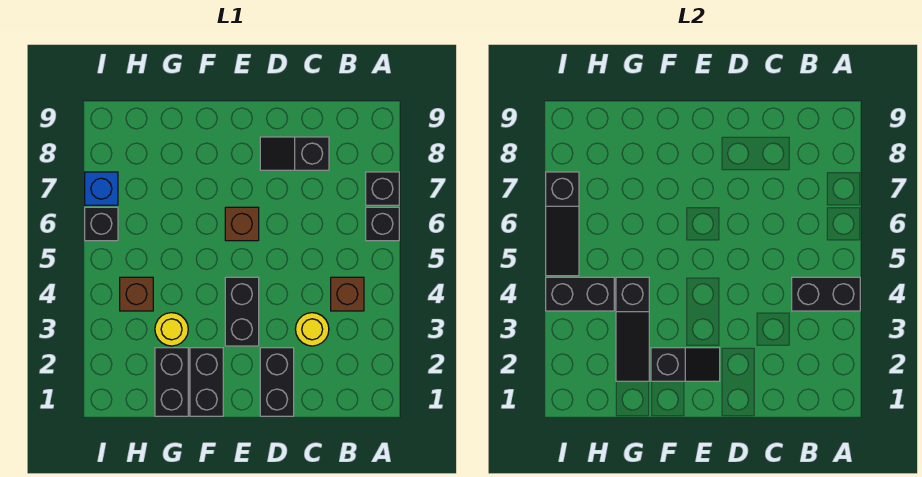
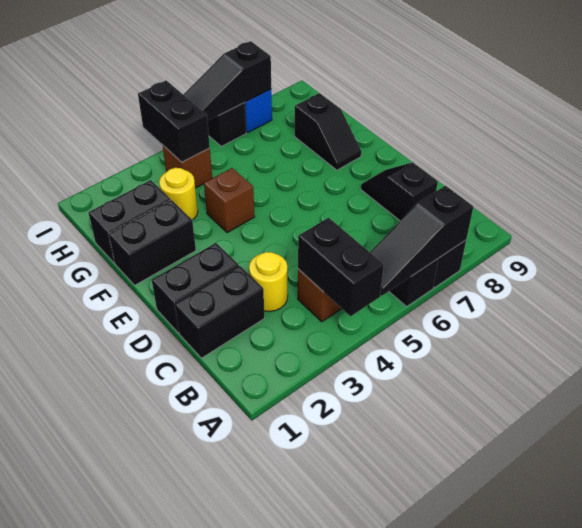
black slope E2:F2 level 2 top F -> black slope F8:G8 level 1 top G
black brick E3:E4 level 1 -> black brick C1:C2 level 1
brown brick E6 level 1 -> brown brick F4 level 1
black slope G2:G4 level 2 top 4 -> black slope A5:A7 level 2 top 7

